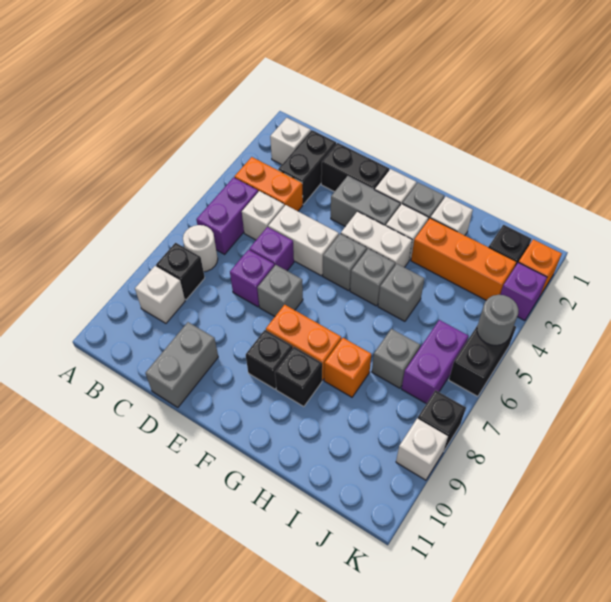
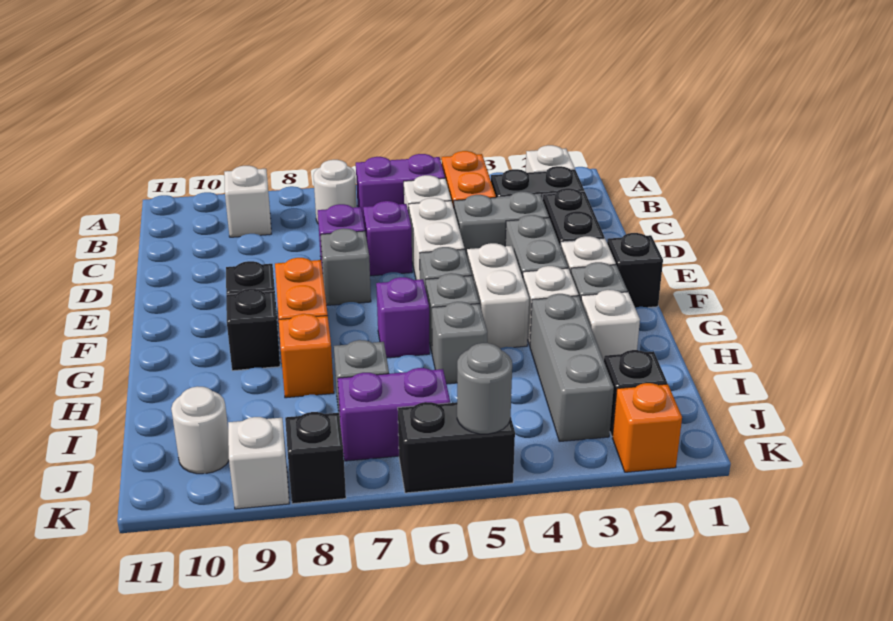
black brick B8 level 1 -> black brick F1 level 1
grey brick D10:D11 level 1 -> grey brick D3:D4 level 1
orange brick H3:J3 level 1 -> grey brick H3:J3 level 1
none -> white round brick J10 level 1
purple brick K3 level 1 -> purple brick G6 level 1

